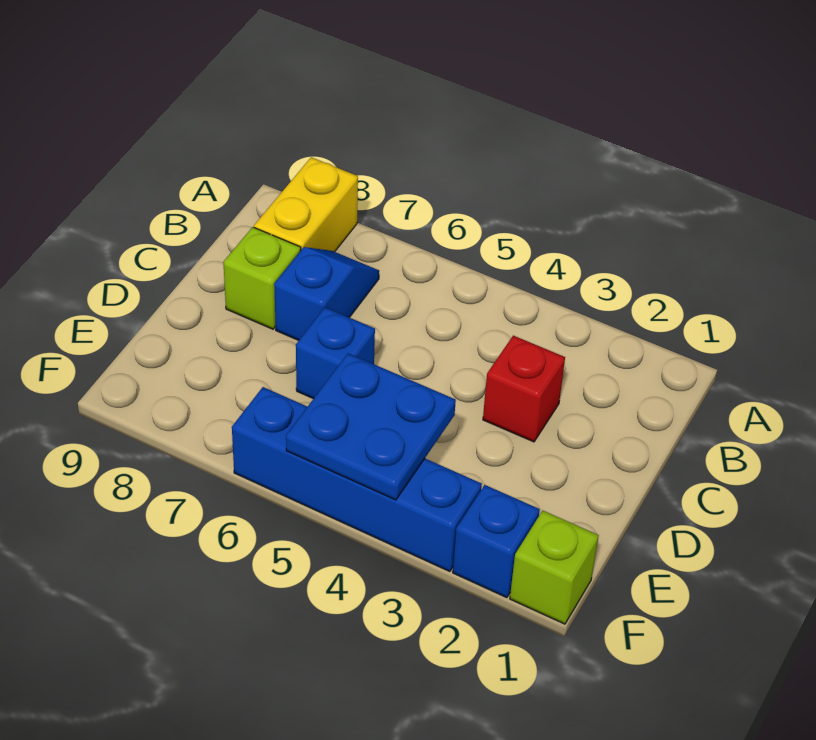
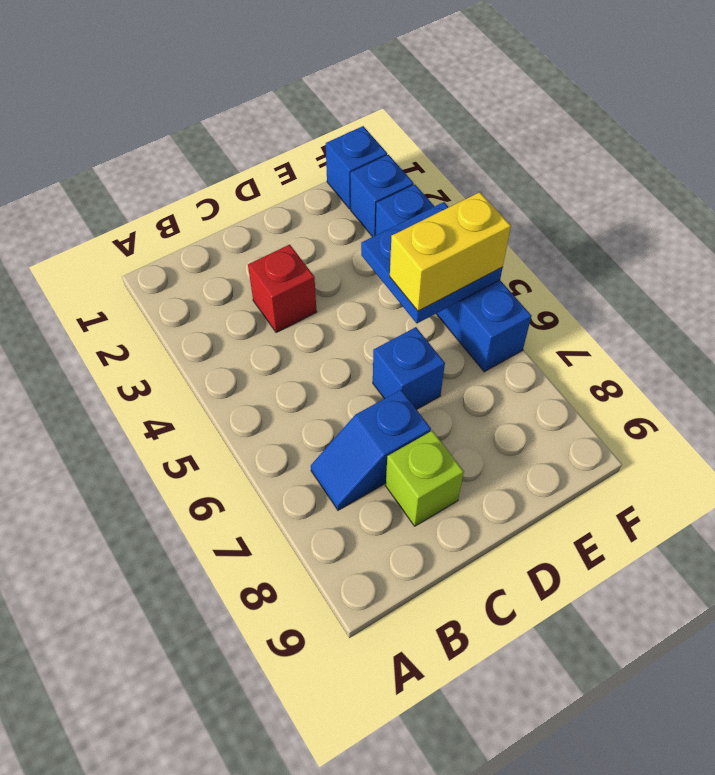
yellow brick A8:B8 level 1 -> yellow brick E5:F5 level 3
lime brick F1 level 1 -> blue brick F1 level 1

